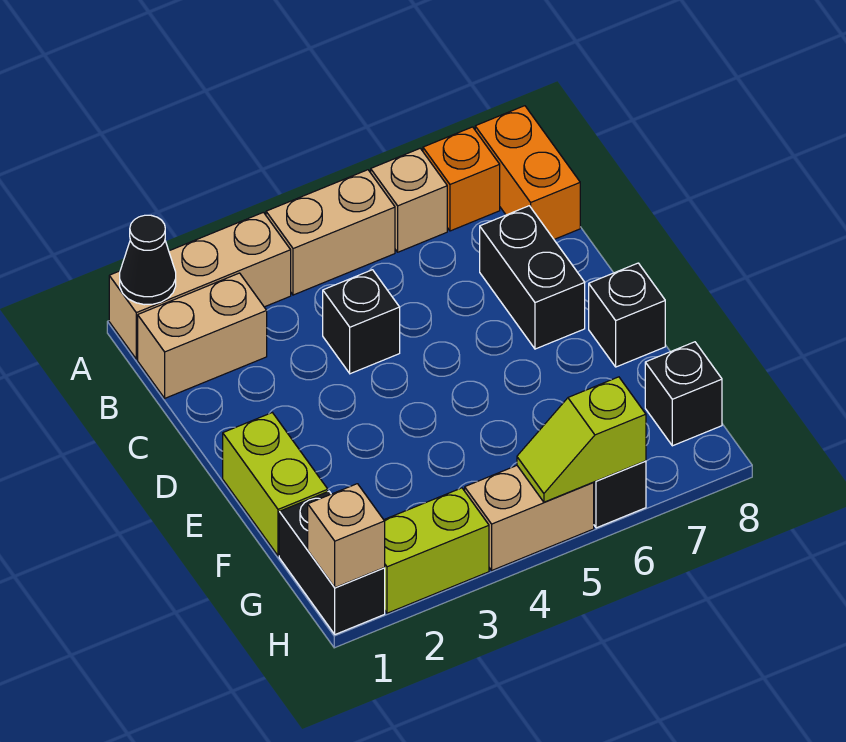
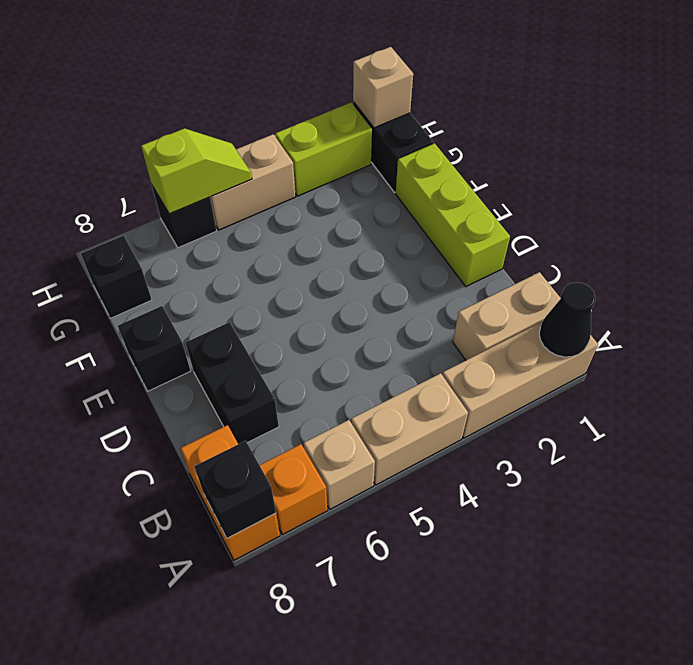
black brick C4 level 1 -> black brick A8 level 2
lime brick E1:F1 level 1 -> lime brick D1:F1 level 1

